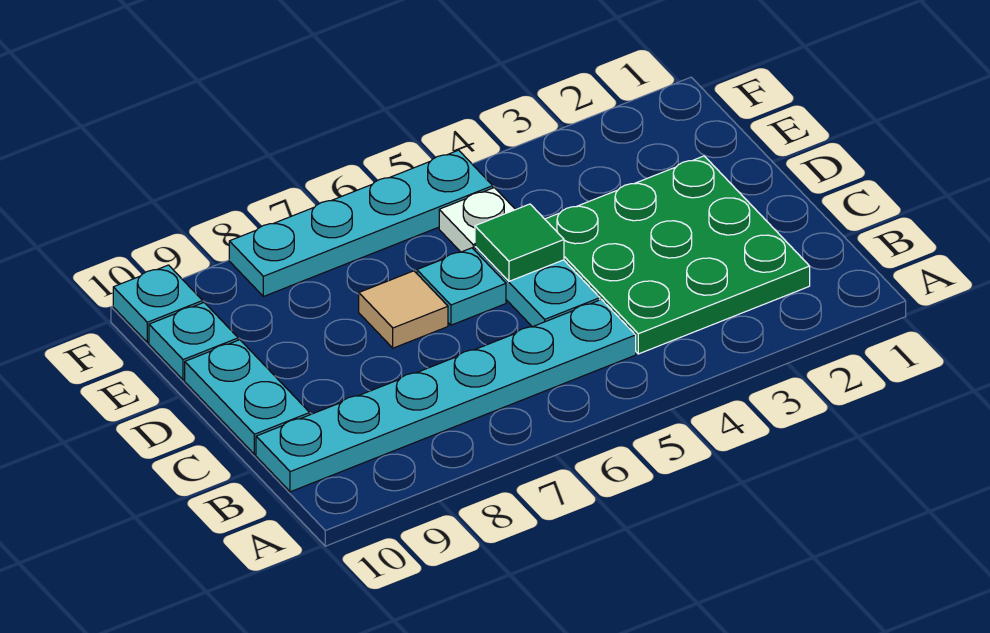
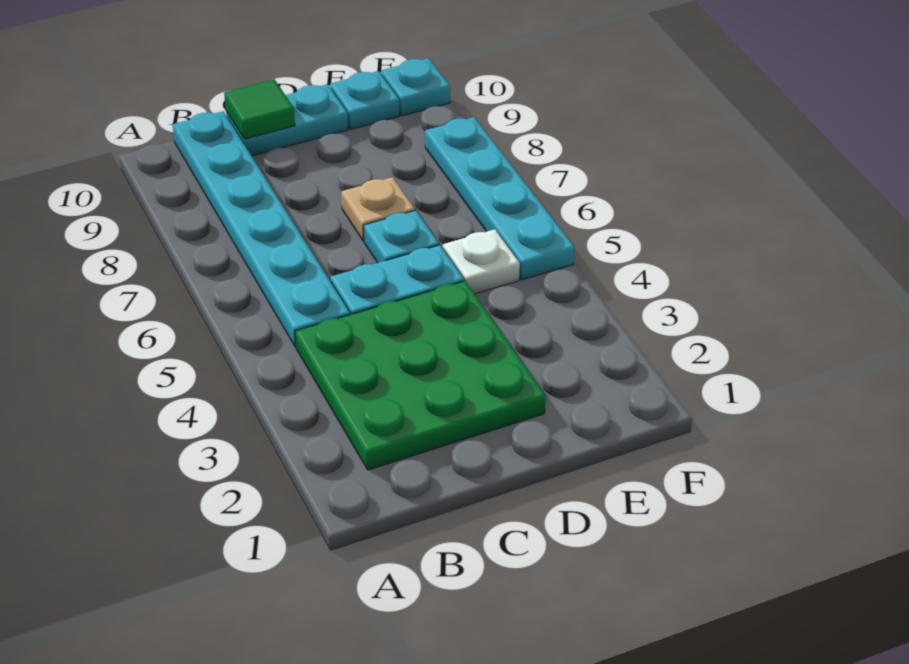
green tile D5 level 2 -> green tile C10 level 2
tan tile D7 level 1 -> tan plate D7 level 1

